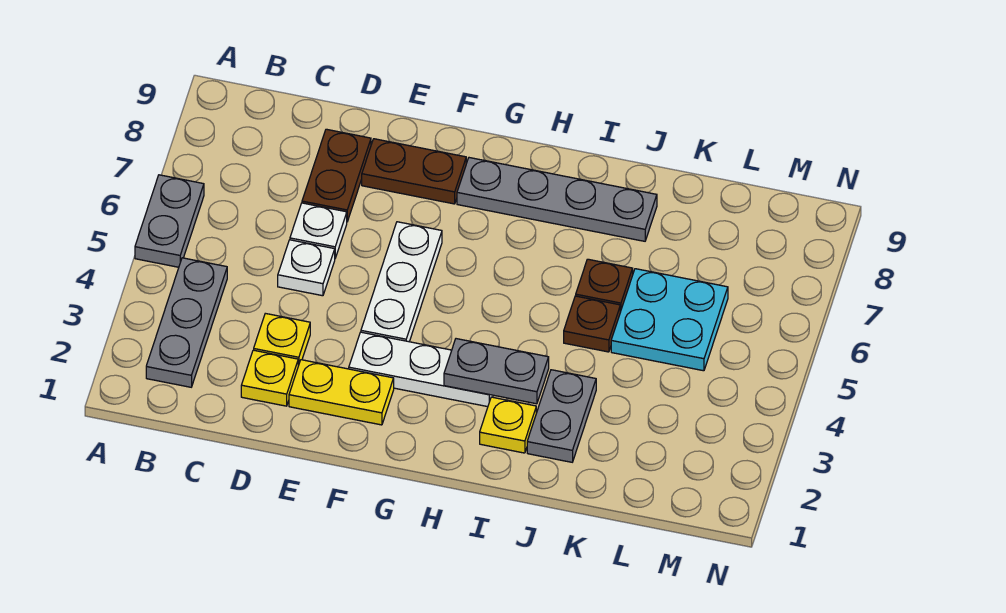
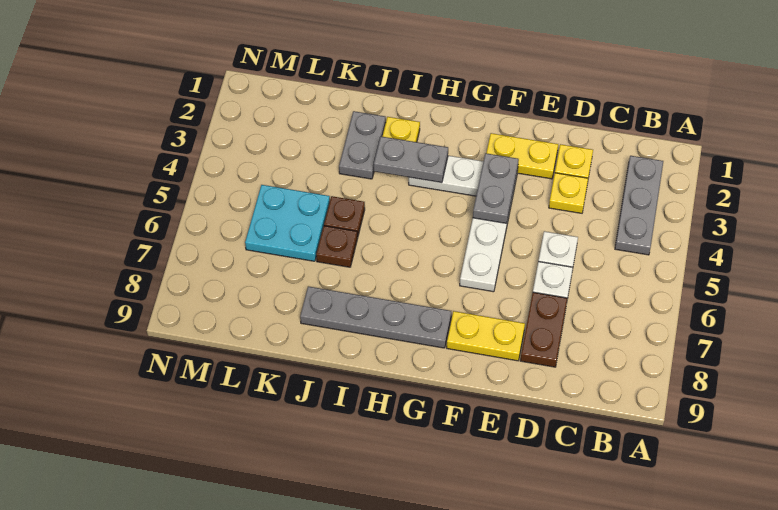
grey plate A5:A6 level 1 -> grey plate F3:F4 level 2
brown plate E8:F8 level 1 -> yellow plate E8:F8 level 1

